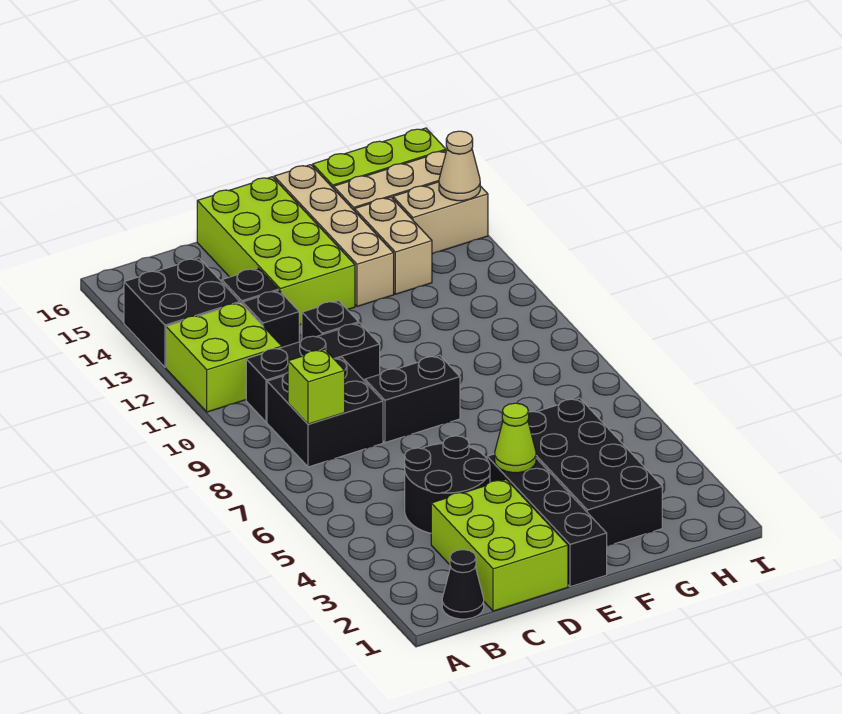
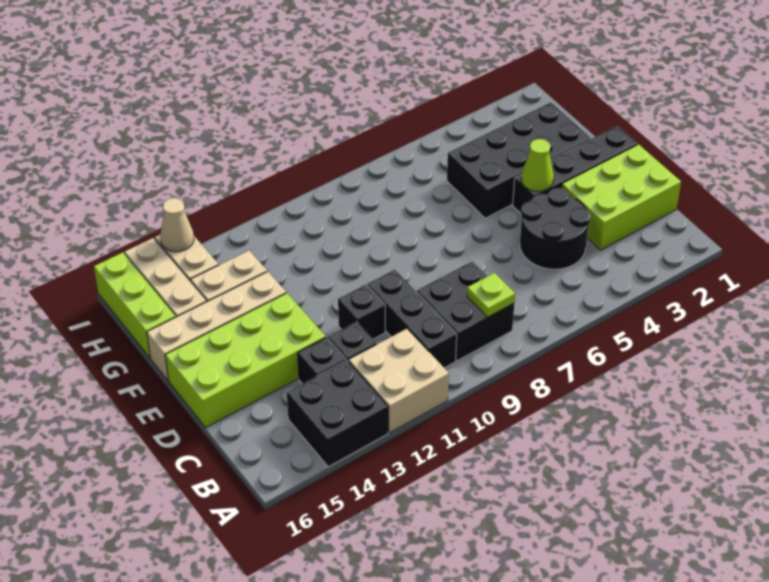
lime brick A11:B12 level 1 -> tan brick A11:B12 level 1
black cone B1 level 1 -> none
lime brick B8 level 2 -> lime plate B8 level 2
black brick D8:E8 level 1 -> none

